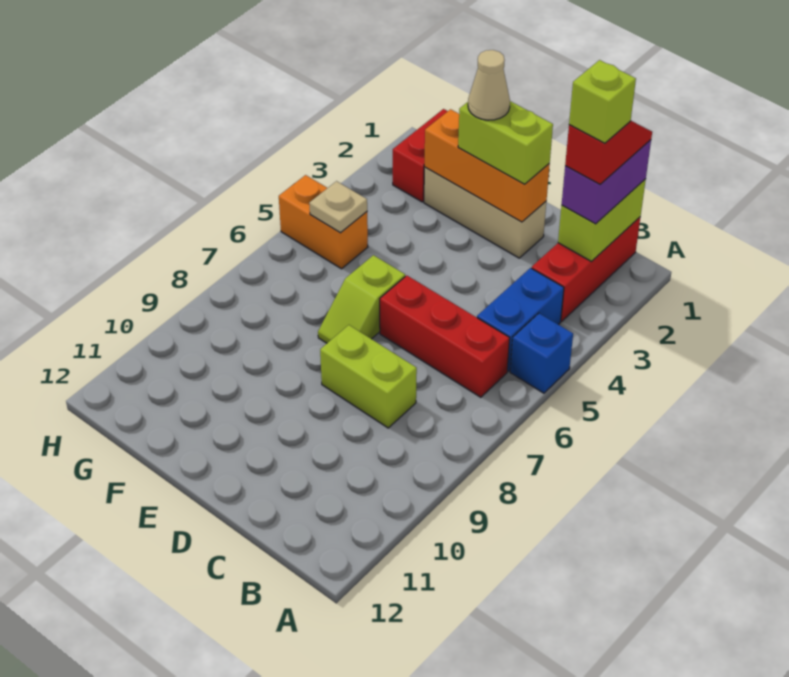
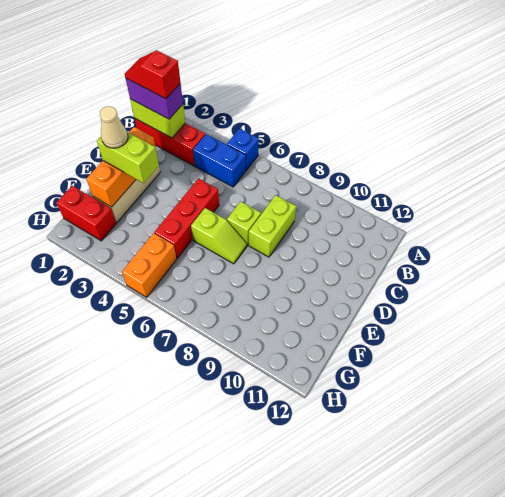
lime brick B2 level 5 -> lime brick D7 level 1
red brick B6:D6 level 1 -> red brick D5:F5 level 1
lime brick D2:E2 level 3 -> lime brick E2:E3 level 3
tan plate G5 level 2 -> none

